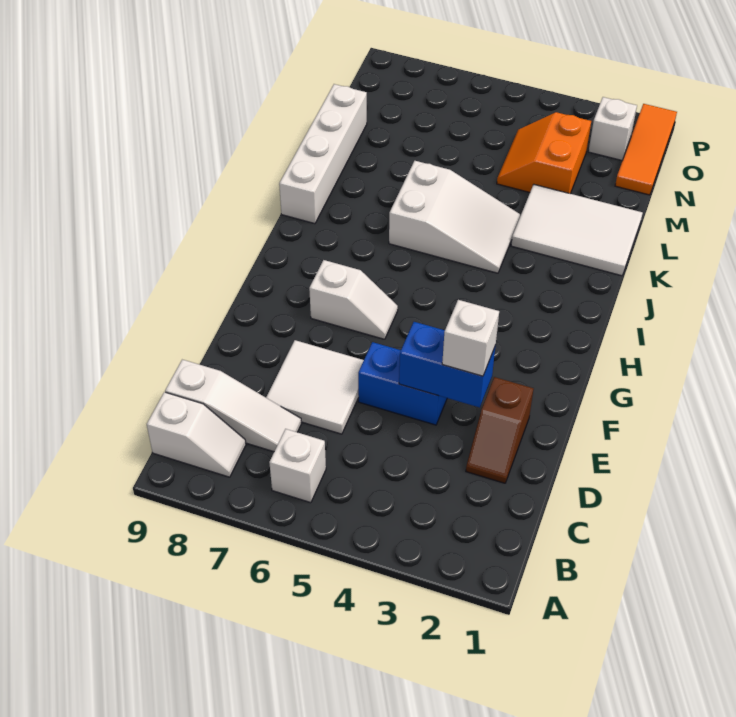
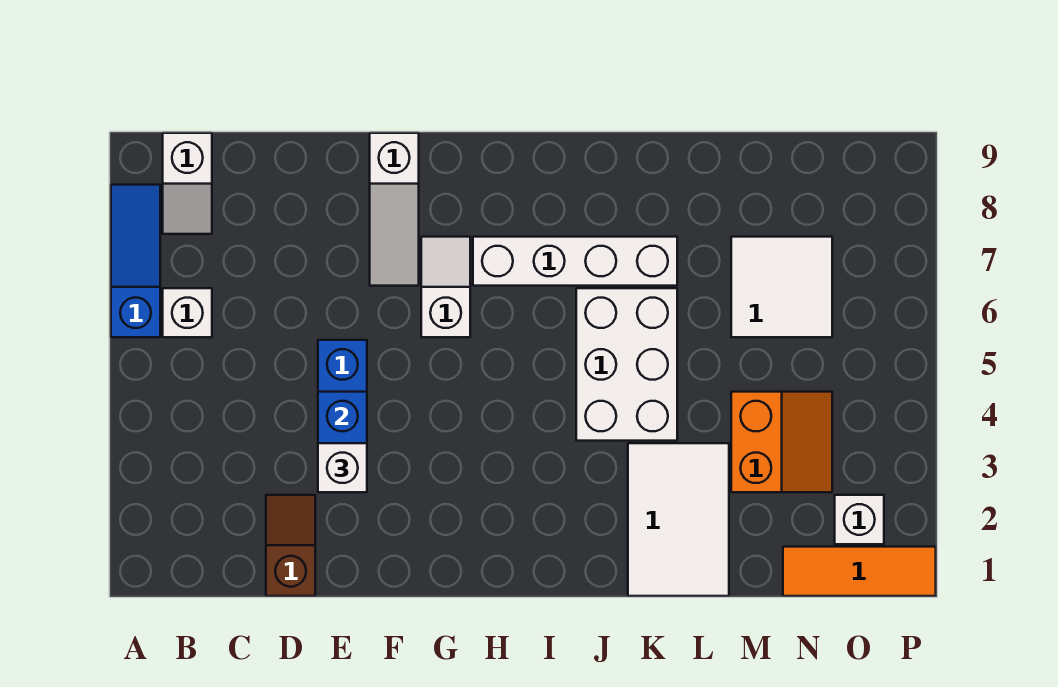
none -> blue slope A6:A8 level 1 top 6
white slope C7:C9 level 1 top 9 -> white slope F7:F9 level 1 top 9
brown slope D2:E2 level 1 top E -> brown slope D1:D2 level 1 top 1
white tile D6:E7 level 1 -> white tile M6:N7 level 1
white slope G6:G7 level 1 top 7 -> white slope G6:G7 level 1 top 6
white slope J4:K6 level 1 top 6 -> white brick J4:K6 level 1
white brick J9:M9 level 1 -> white brick H7:K7 level 1
orange slope M3:N4 level 1 top 3 -> orange slope M3:N4 level 1 top M

